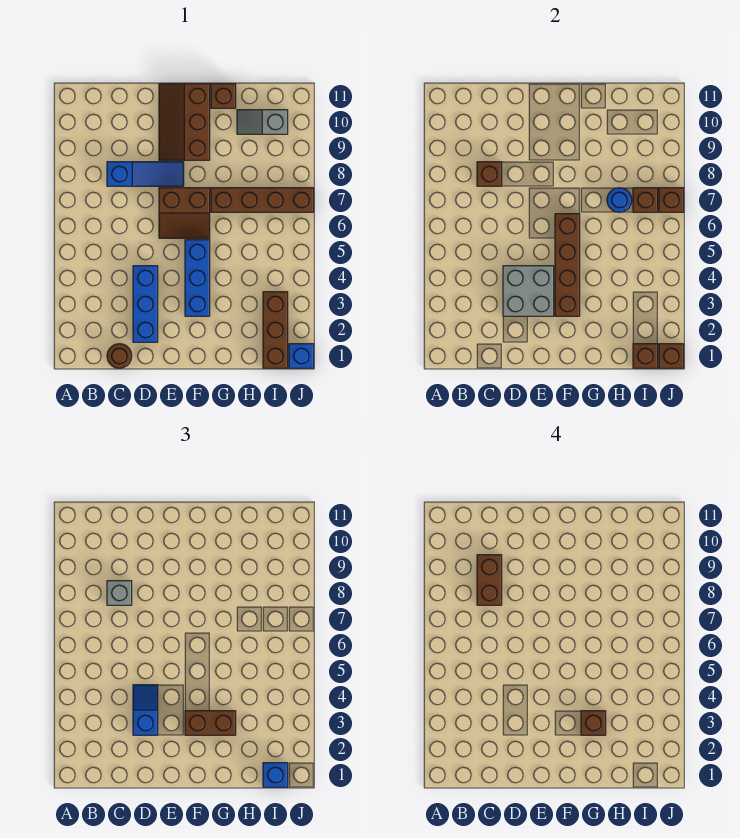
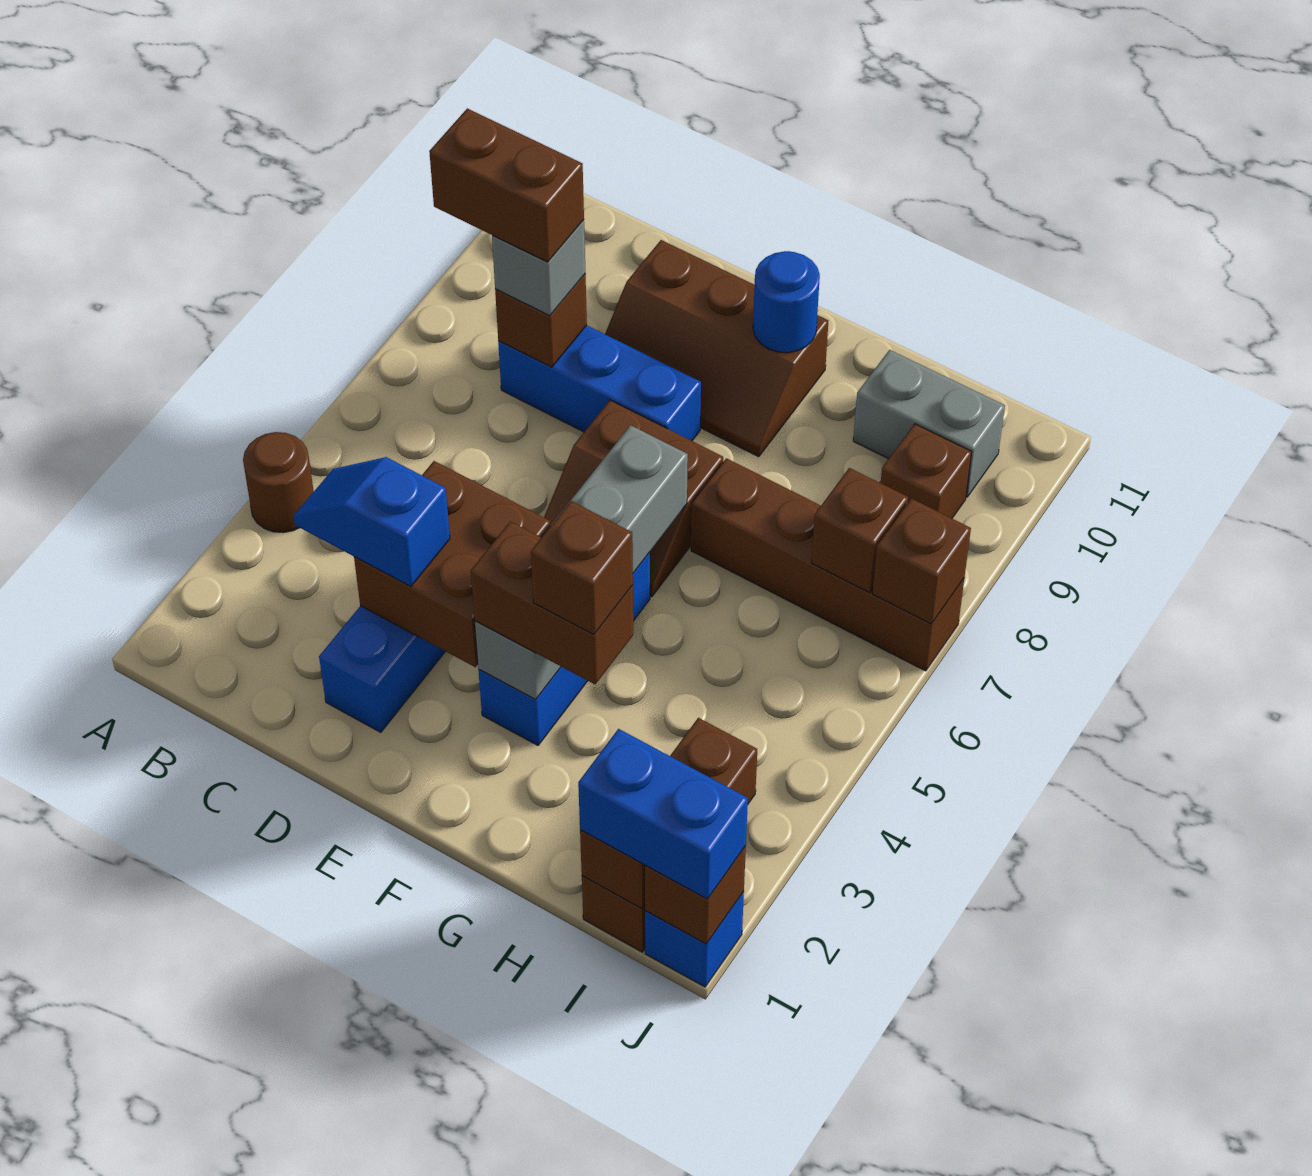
brown round brick C1 level 1 -> brown round brick A4 level 1
blue slope C8:E8 level 1 top C -> blue brick C8:E8 level 1
brown brick C8:C9 level 4 -> brown brick B8:C8 level 4
grey brick D3:E4 level 2 -> brown brick D3:E4 level 2
blue slope D3:D4 level 3 top 3 -> blue slope C3:D3 level 3 top D
brown slope E9:F11 level 1 top F -> brown slope D9:F10 level 1 top 10
brown brick F3:F6 level 2 -> grey brick F3:F6 level 2
brown brick G11 level 1 -> brown brick I9 level 1
blue round brick H7 level 2 -> blue round brick F10 level 2
grey slope H10:I10 level 1 top I -> grey brick H10:I10 level 1
blue brick I1 level 3 -> blue brick I1:J1 level 3

